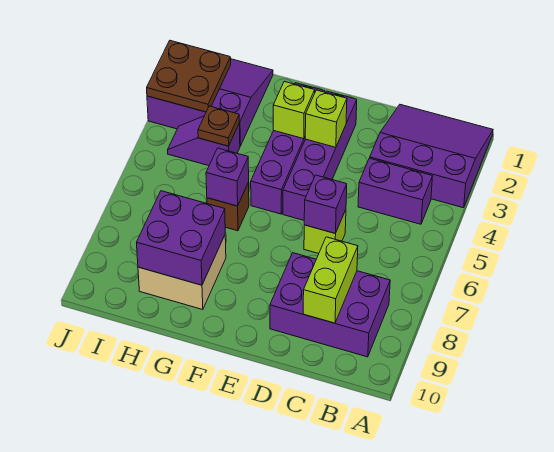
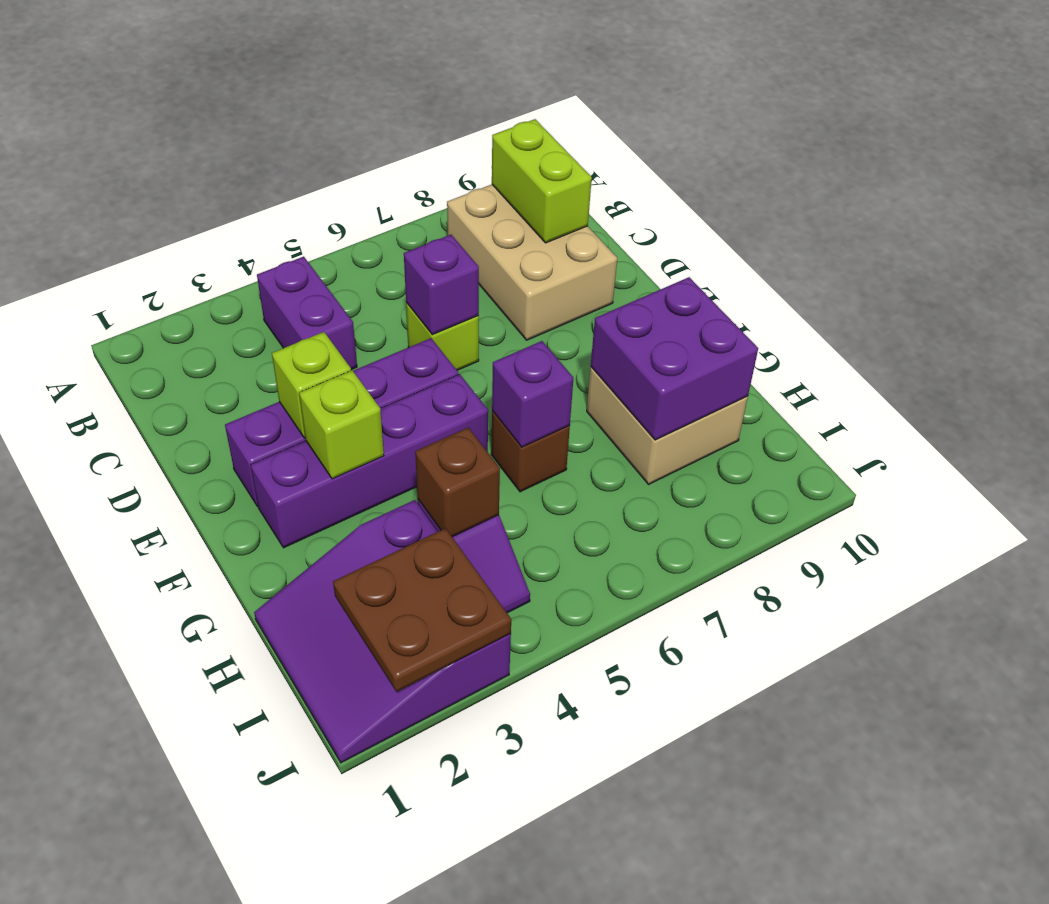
purple slope A1:C3 level 1 top 3 -> none
purple brick B8:D9 level 1 -> tan brick B8:D9 level 1
lime brick C8:C9 level 2 -> lime brick B9:C9 level 2
brown plate H4 level 2 -> brown brick H4 level 2

